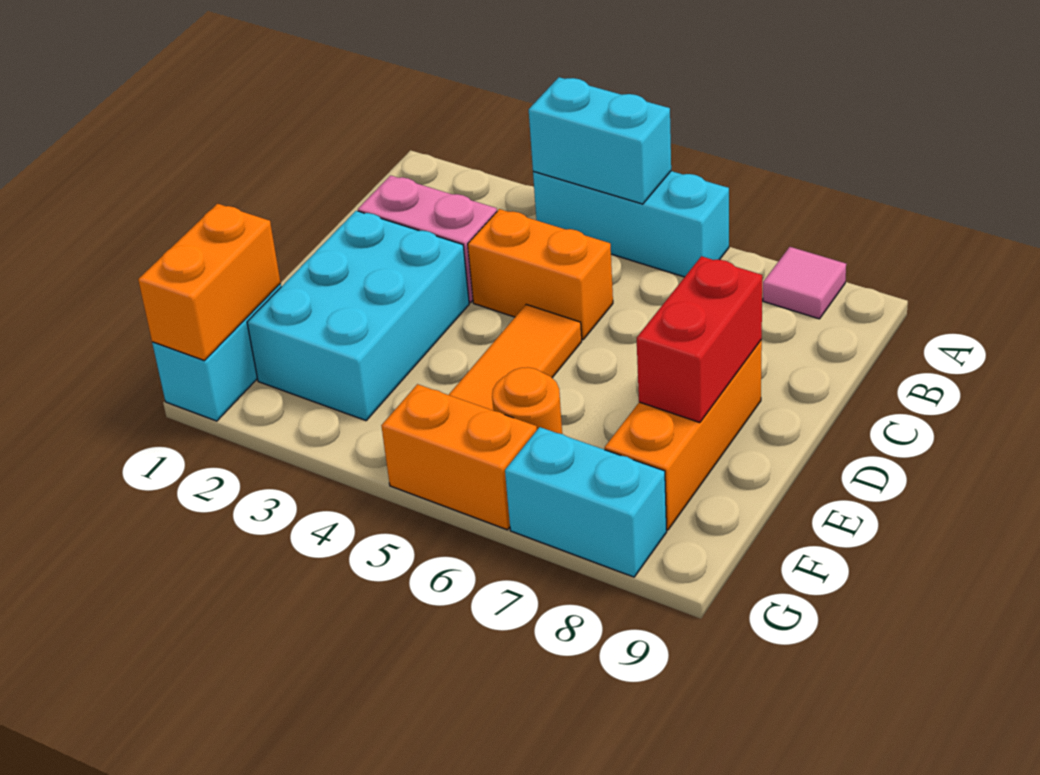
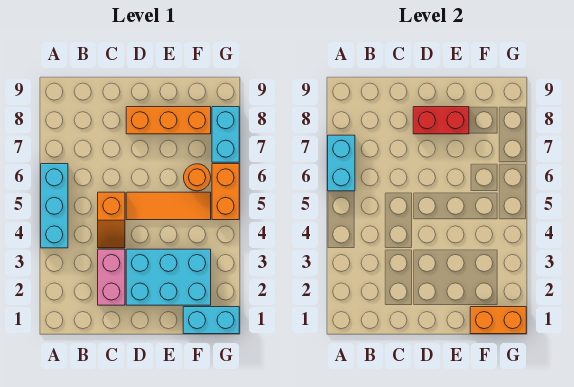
cyan brick A4:A5 level 2 -> cyan brick A6:A7 level 2
pink tile A8 level 1 -> none
orange brick C4:C5 level 1 -> orange slope C4:C5 level 1 top 5

